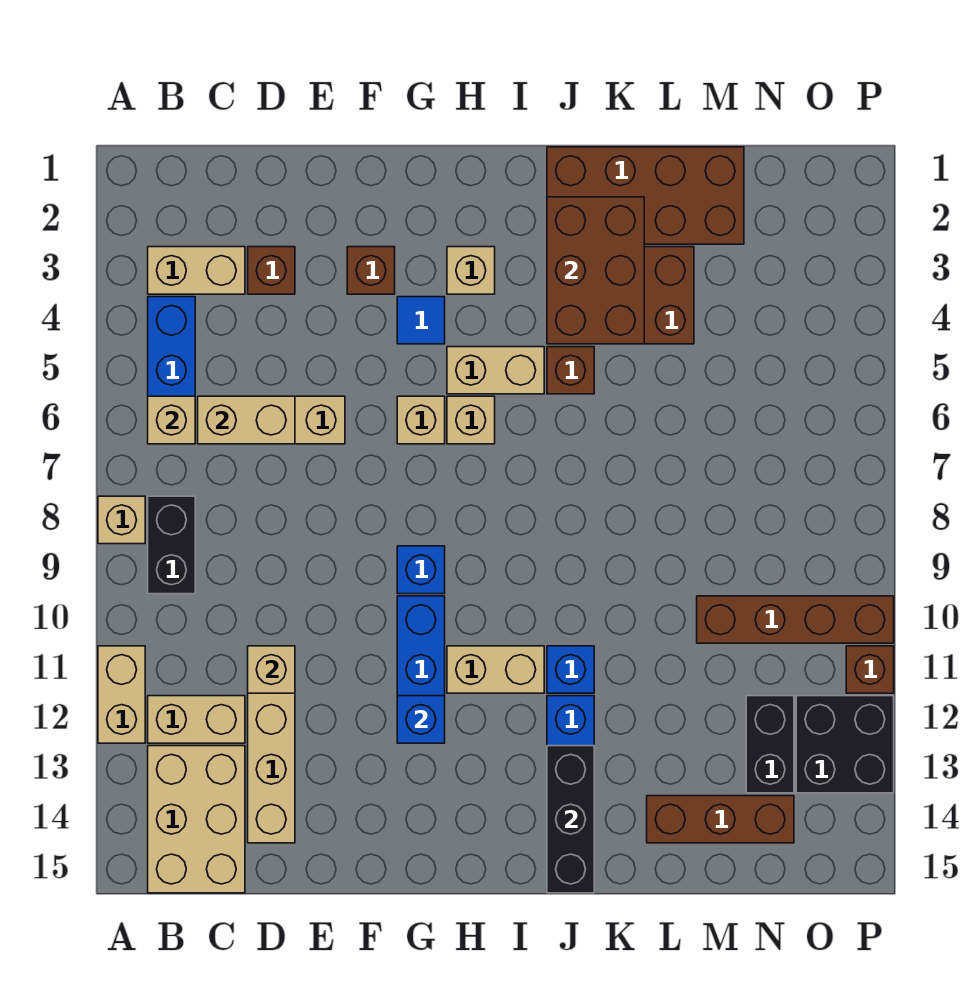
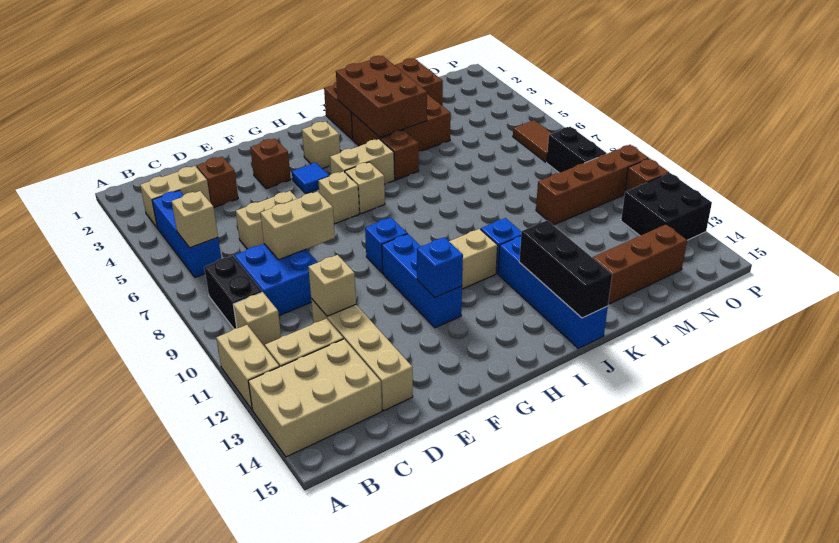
tan brick A8 level 1 -> tan brick B10 level 1
tan brick B13:C15 level 1 -> tan brick A13:C14 level 1
tan brick C6:D6 level 2 -> tan brick D8:E8 level 2
none -> blue brick C8:D9 level 1
black brick N12:N13 level 1 -> black brick O8:O9 level 1
none -> brown tile O6:O7 level 1

